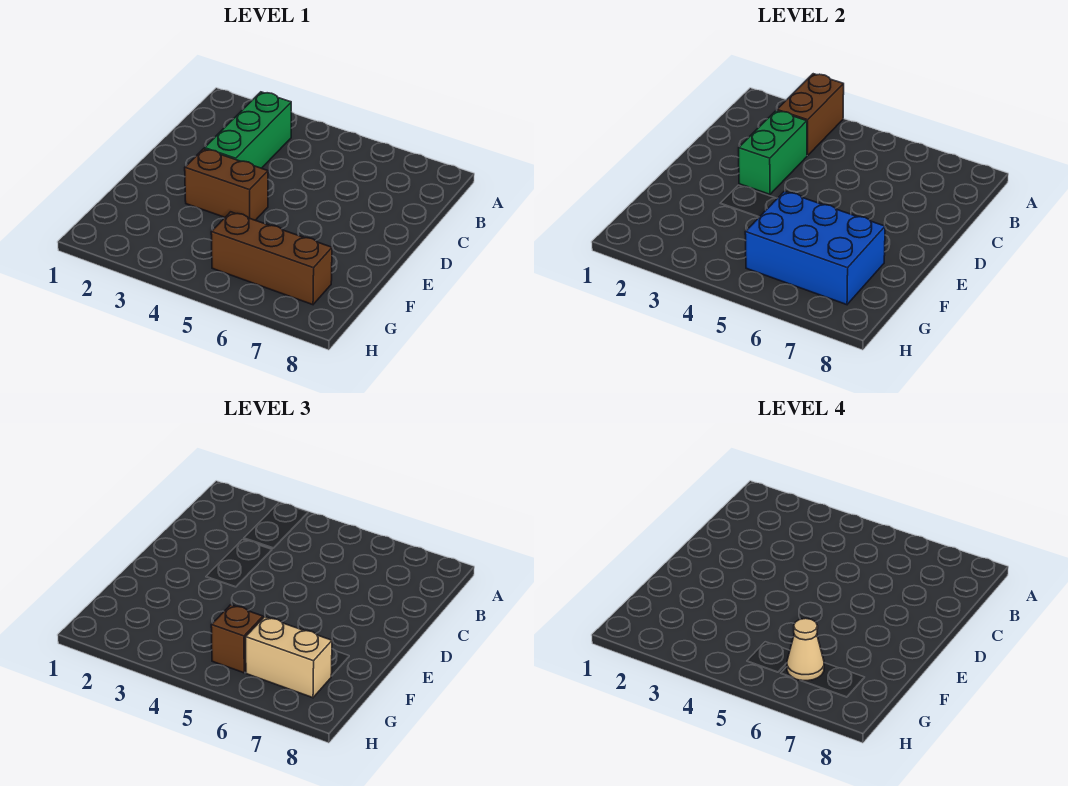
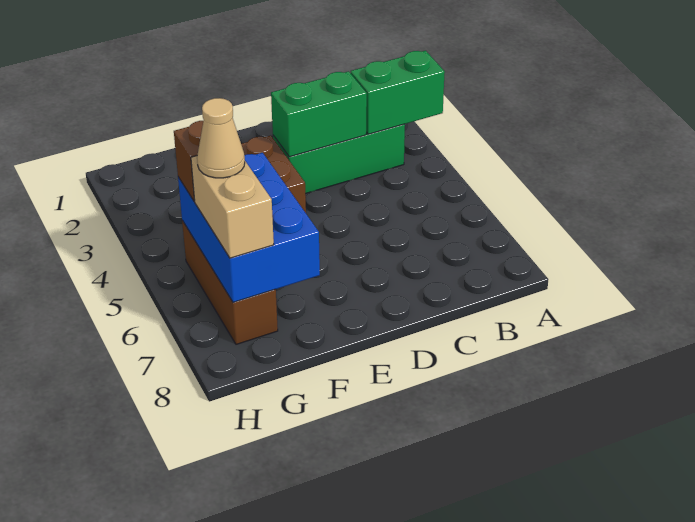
brown brick A3:B3 level 2 -> green brick A3:B3 level 2

